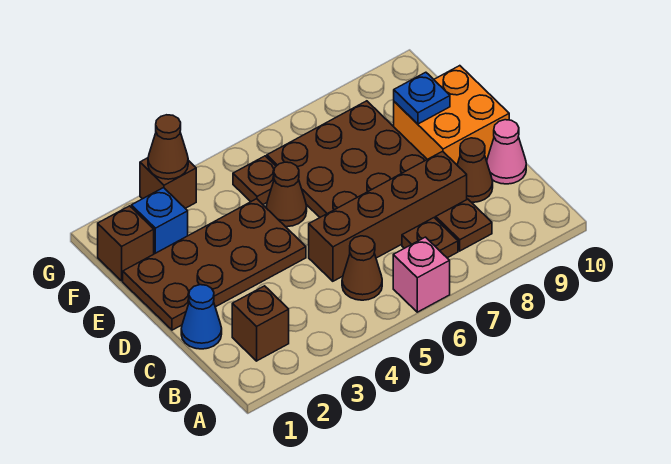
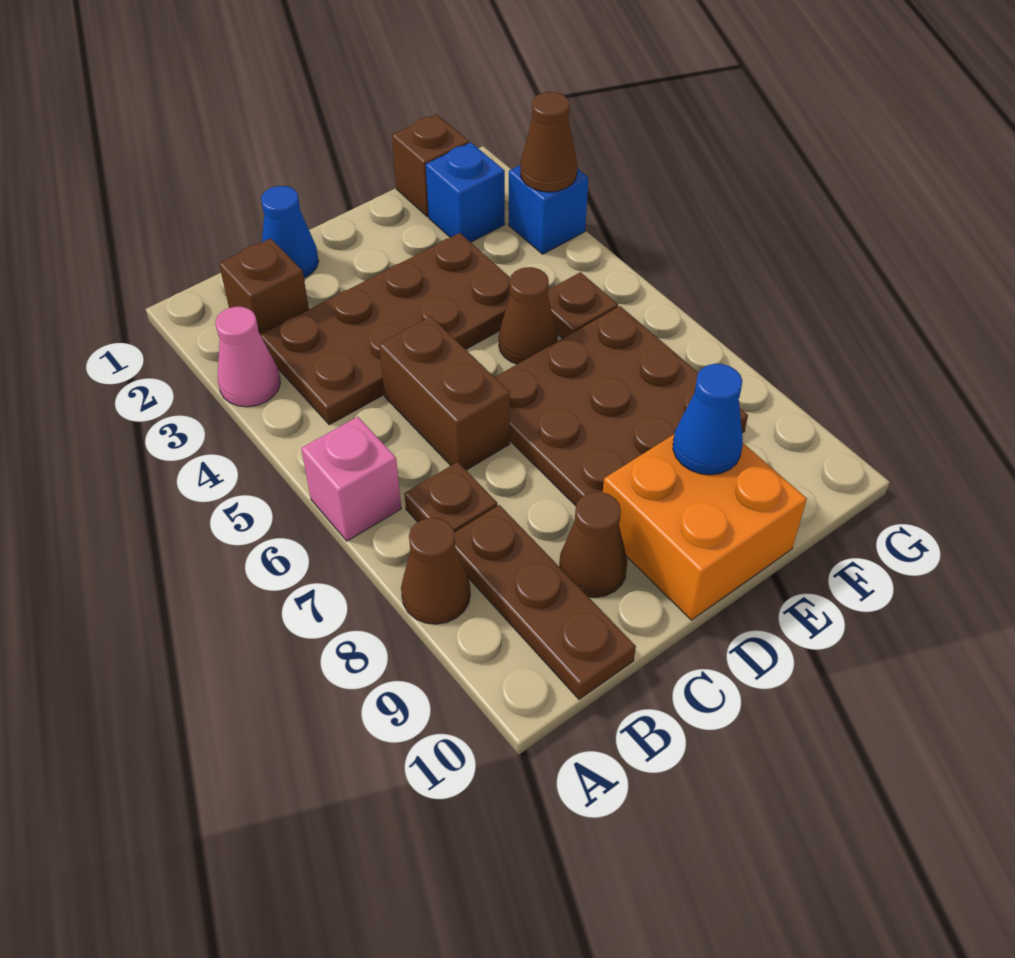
brown cone B5 level 1 -> brown cone A8 level 1
brown plate B8 level 1 -> brown plate B8:B10 level 1
brown brick C5:C8 level 1 -> brown brick C5:C6 level 1
pink cone C10 level 1 -> pink cone A3 level 1
brown plate D1:E4 level 1 -> brown plate B3:E4 level 1
blue plate E9 level 2 -> blue cone E9 level 2
brown brick G3 level 1 -> blue brick G3 level 1

